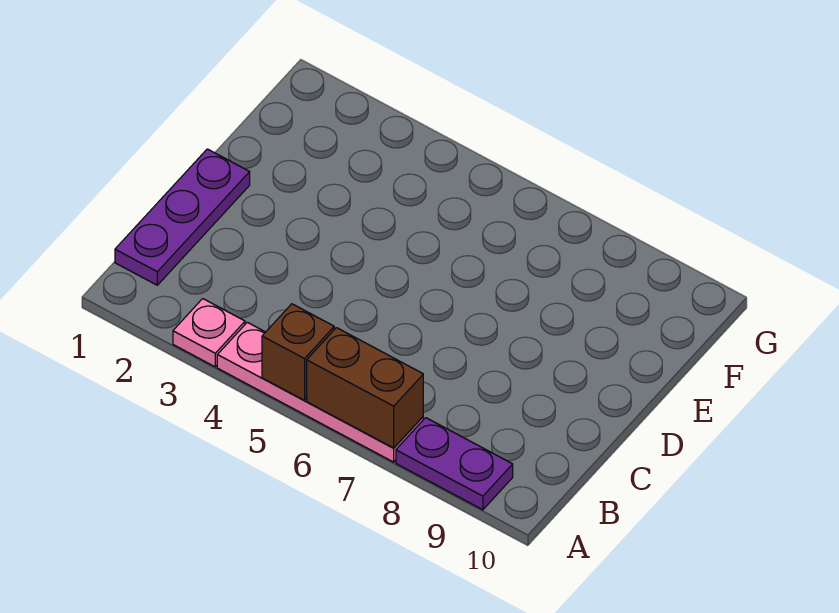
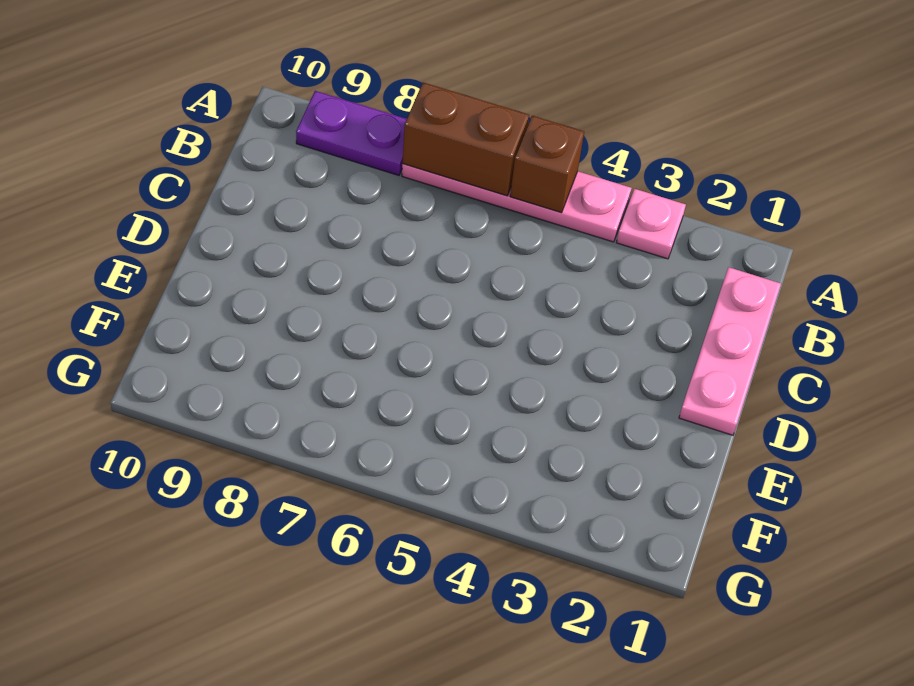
purple plate B1:D1 level 1 -> pink plate B1:D1 level 1

